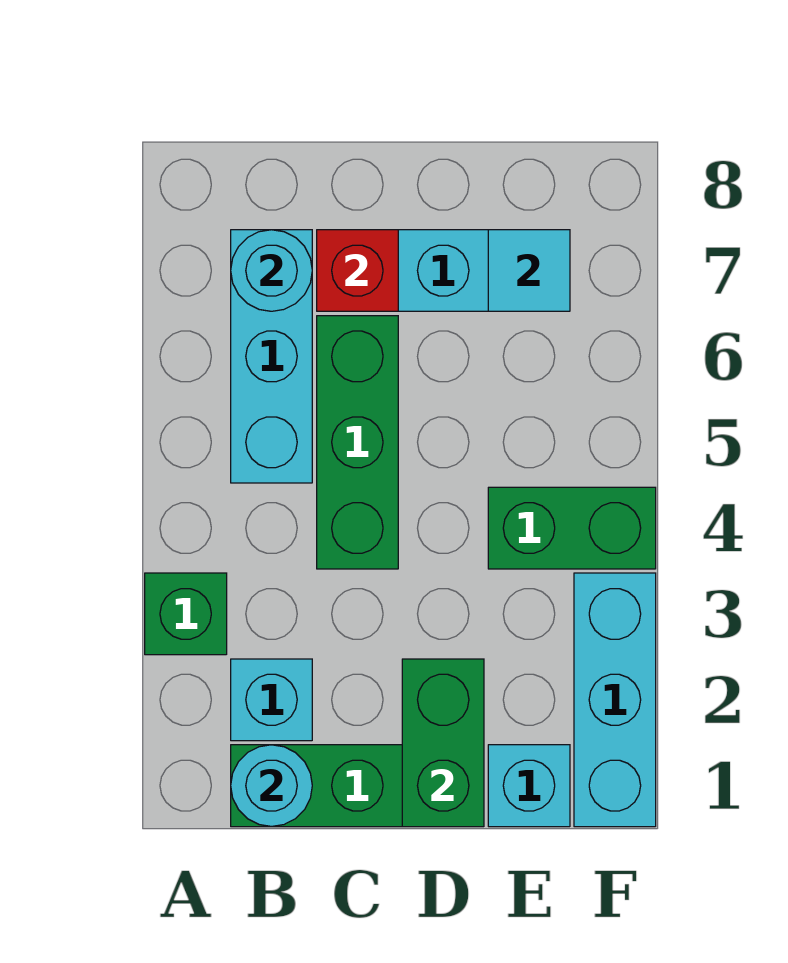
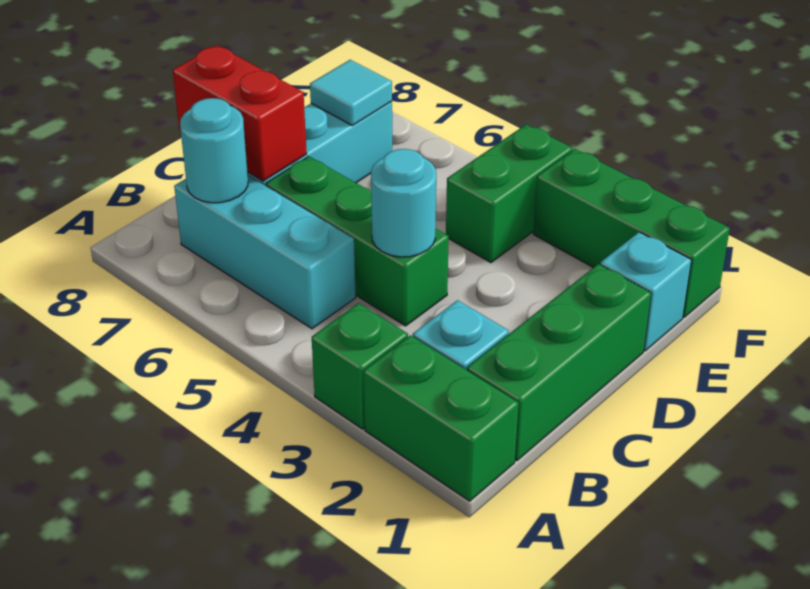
cyan round brick B1 level 2 -> cyan round brick C4 level 2
red brick C7 level 2 -> red brick C7:C8 level 2
green brick D1:D2 level 2 -> green brick A1:A2 level 1
cyan brick F1:F3 level 1 -> green brick F1:F3 level 1

